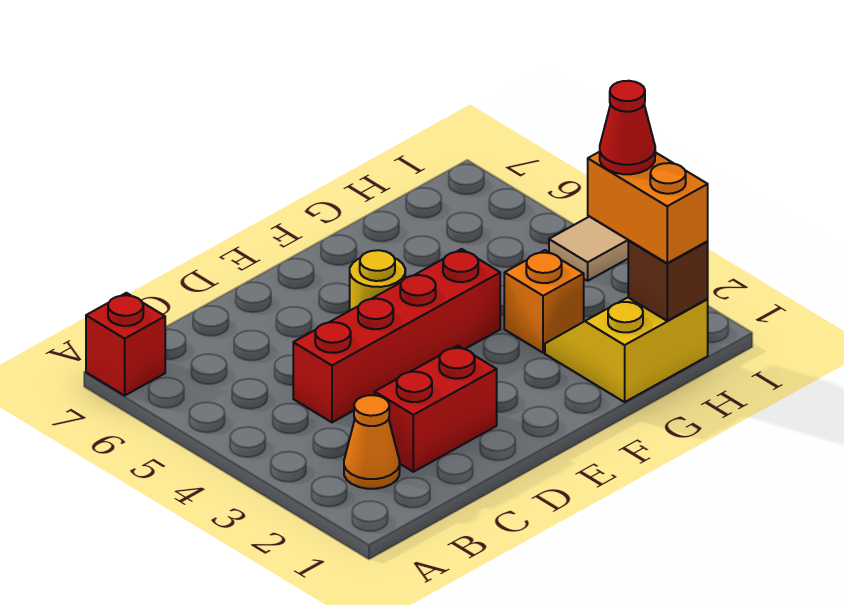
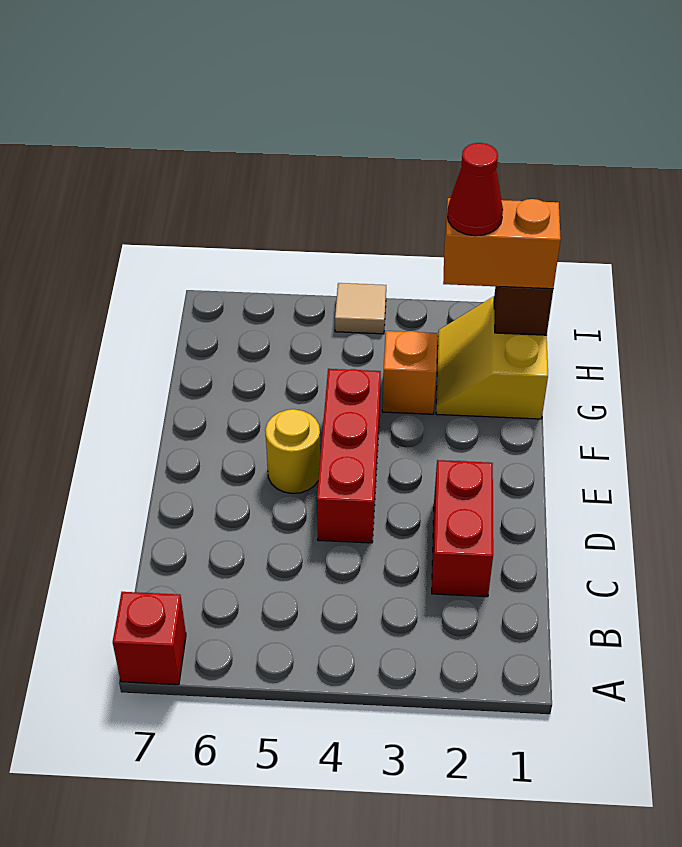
orange cone B2 level 1 -> none
red brick C4:F4 level 1 -> red brick D4:F4 level 1

